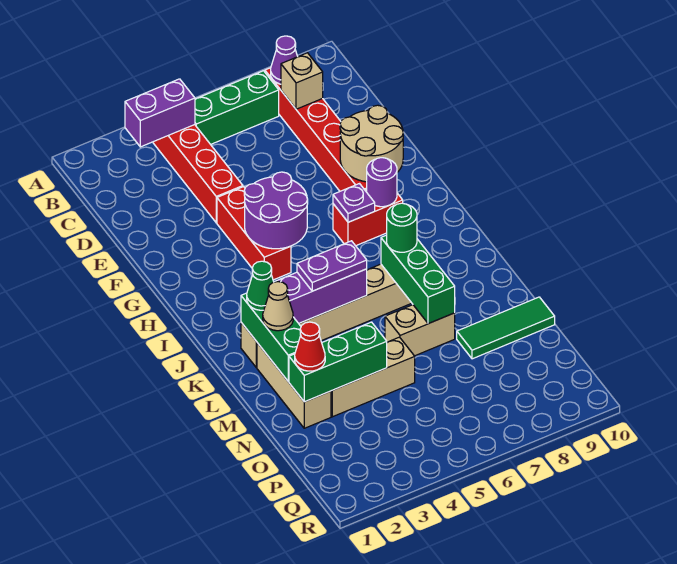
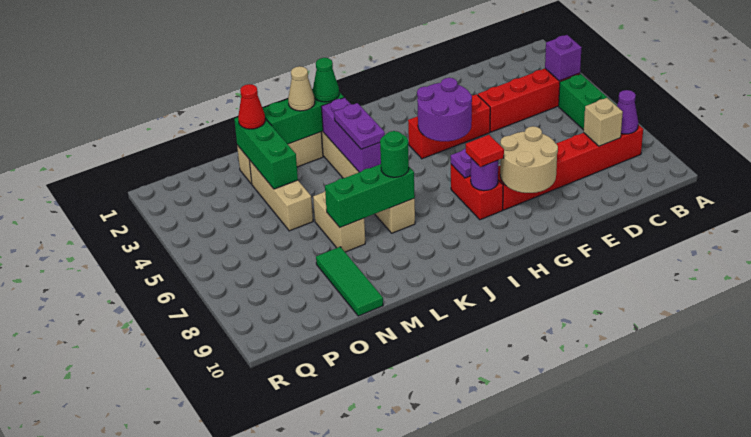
purple brick B3:B4 level 2 -> purple brick B4 level 2
none -> red tile H8 level 3

